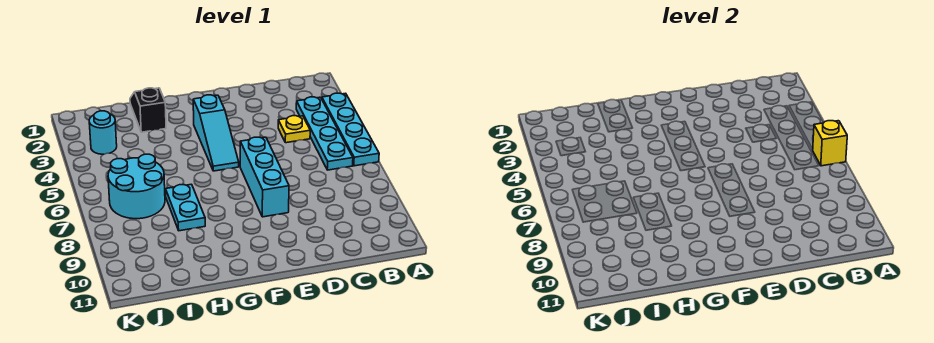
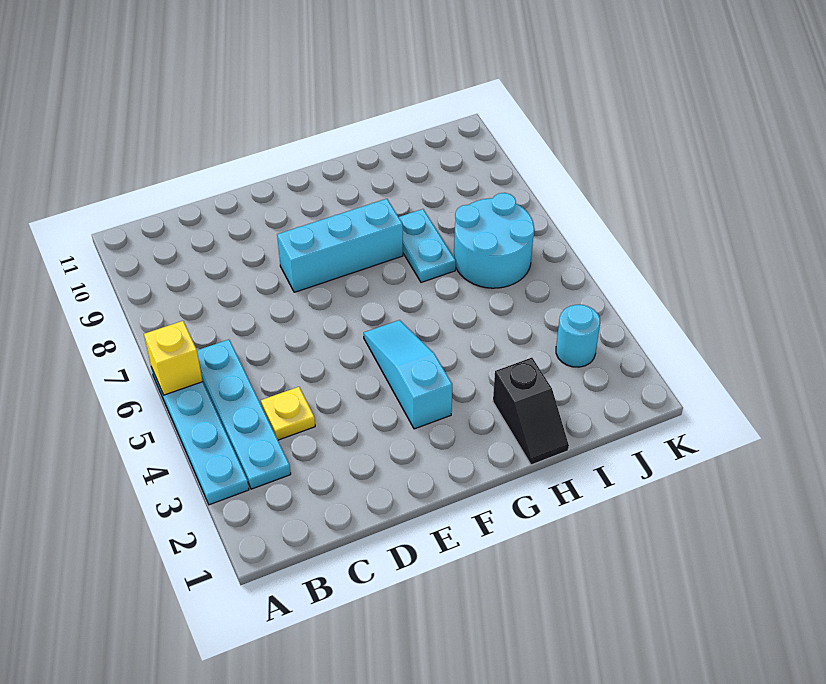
cyan brick E6:E8 level 1 -> cyan brick E8:G8 level 1

